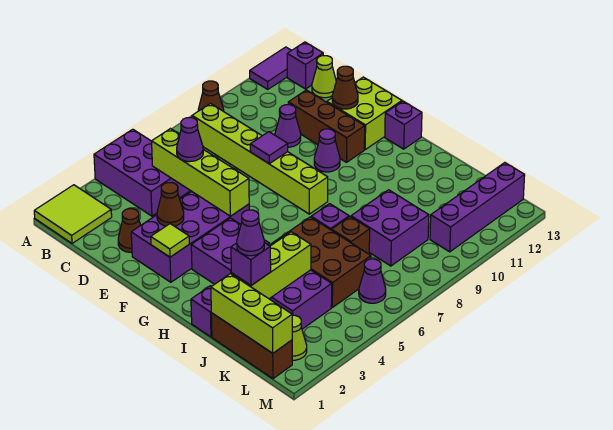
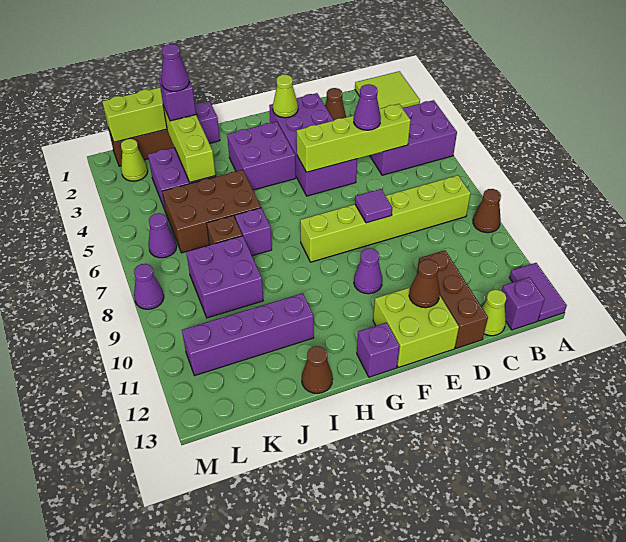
purple cone D10 level 1 -> purple cone M8 level 1
brown brick D11:F11 level 1 -> brown brick D11:D13 level 1
brown cone E3 level 2 -> brown cone I13 level 1
lime tile F2 level 2 -> lime cone F2 level 2
purple brick L10:L13 level 1 -> purple brick I11:L11 level 1

